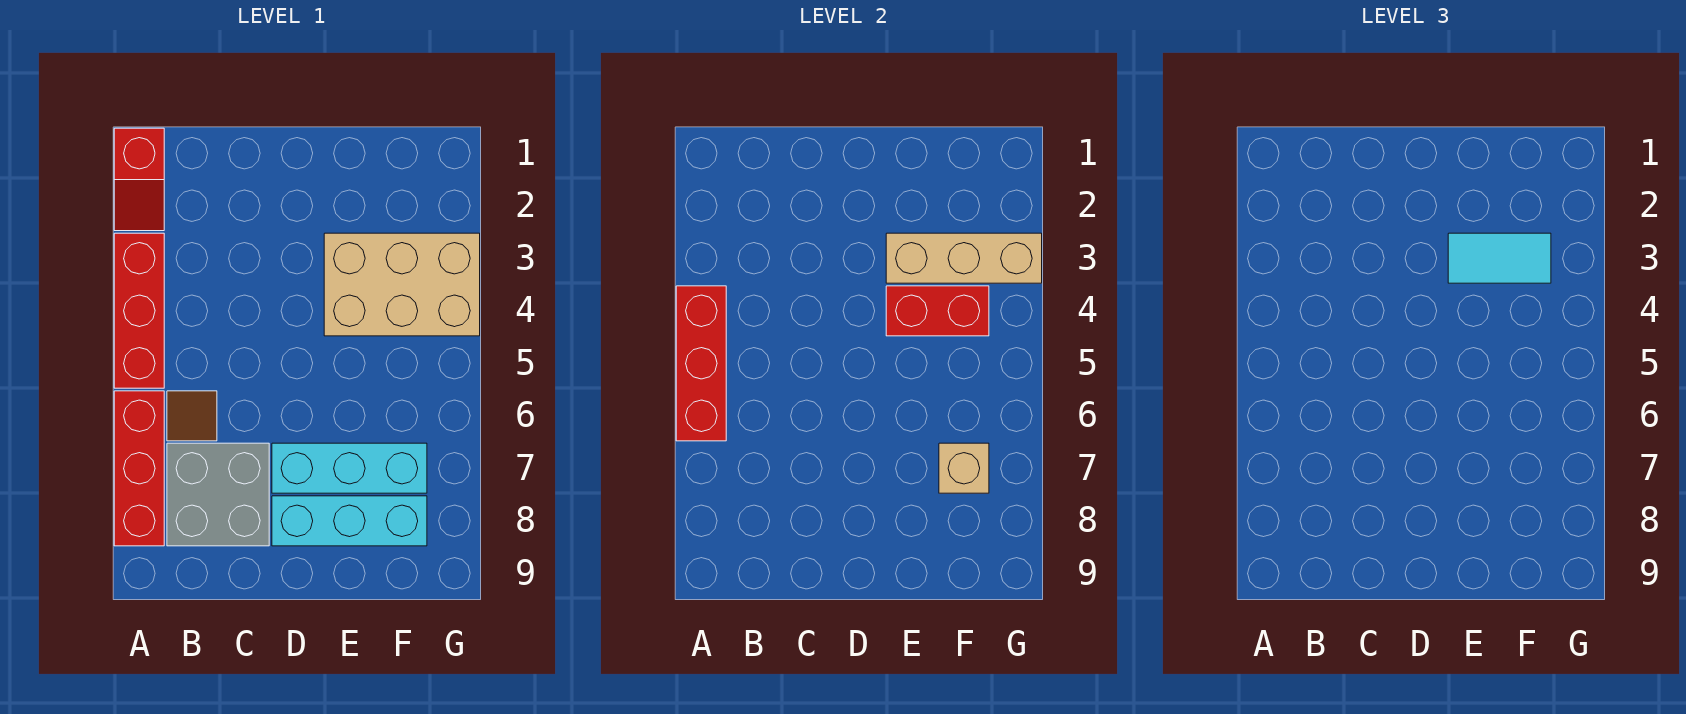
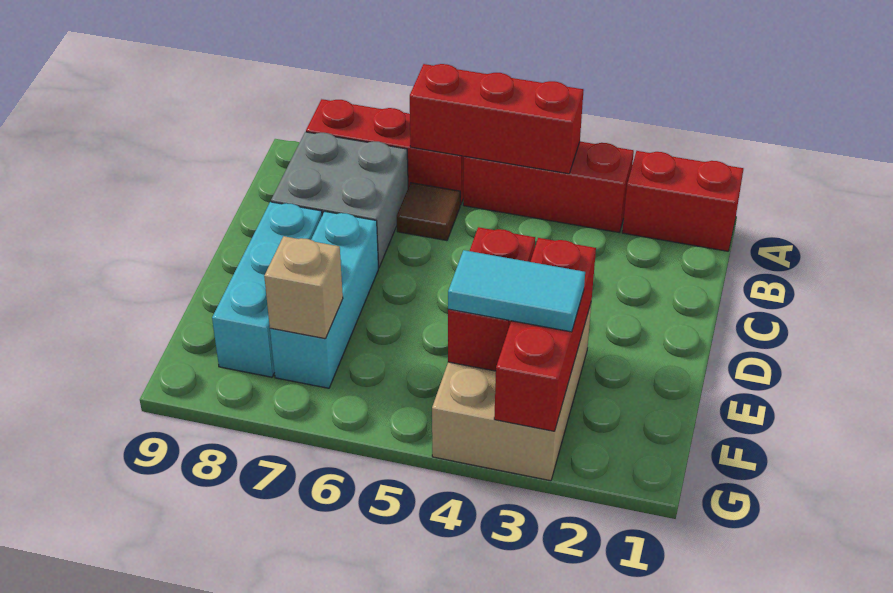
red slope A1:A2 level 1 top 1 -> red brick A1:A2 level 1
tan brick E3:G3 level 2 -> red brick E3:G3 level 2
cyan tile E3:F3 level 3 -> cyan tile F3:F4 level 3

